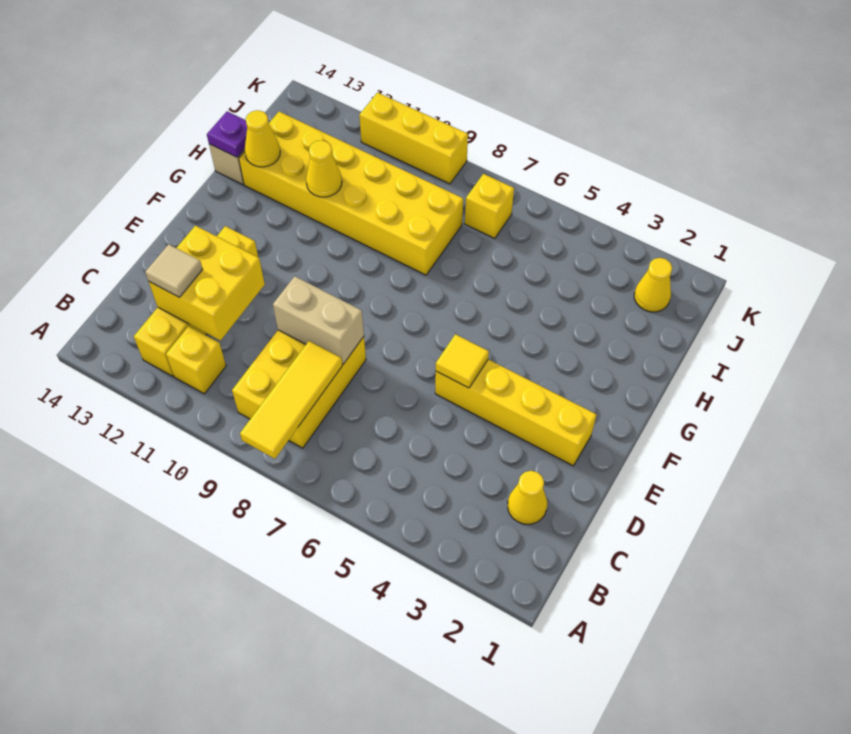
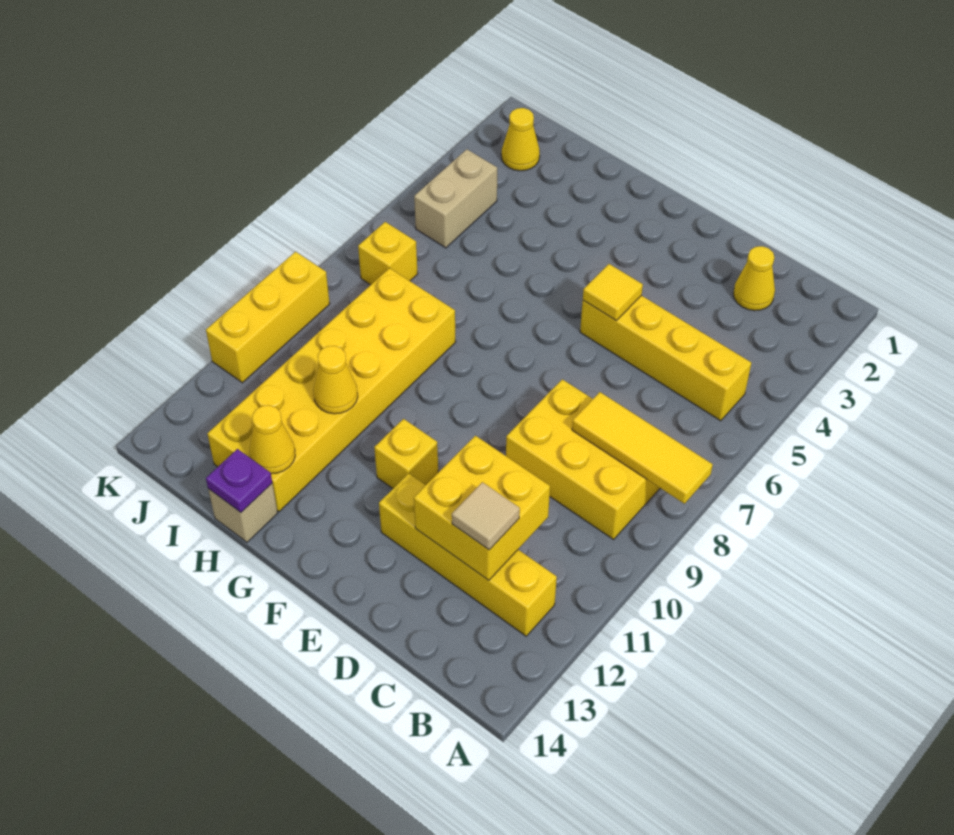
yellow brick B11 level 1 -> yellow brick F11 level 1
tan brick D8:D9 level 2 -> tan brick J4:J5 level 1
yellow brick E2:E5 level 1 -> yellow brick B5:E5 level 1

